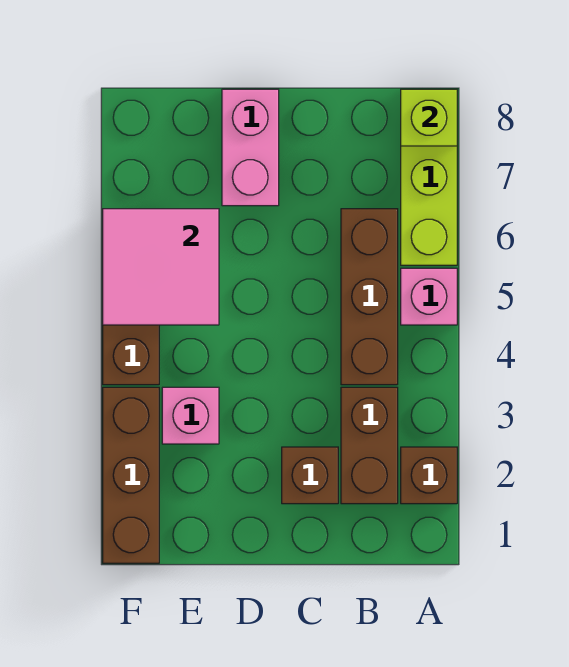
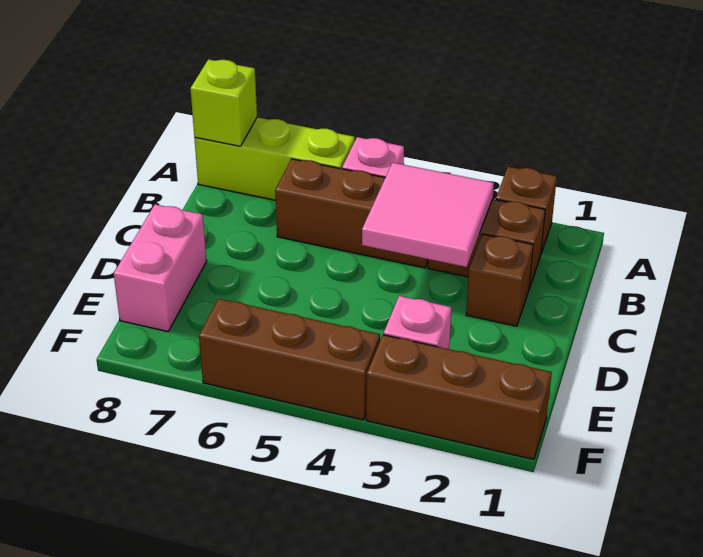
pink brick D7:D8 level 1 -> pink brick D8:E8 level 1
pink tile E5:F6 level 2 -> pink tile B3:C4 level 2

